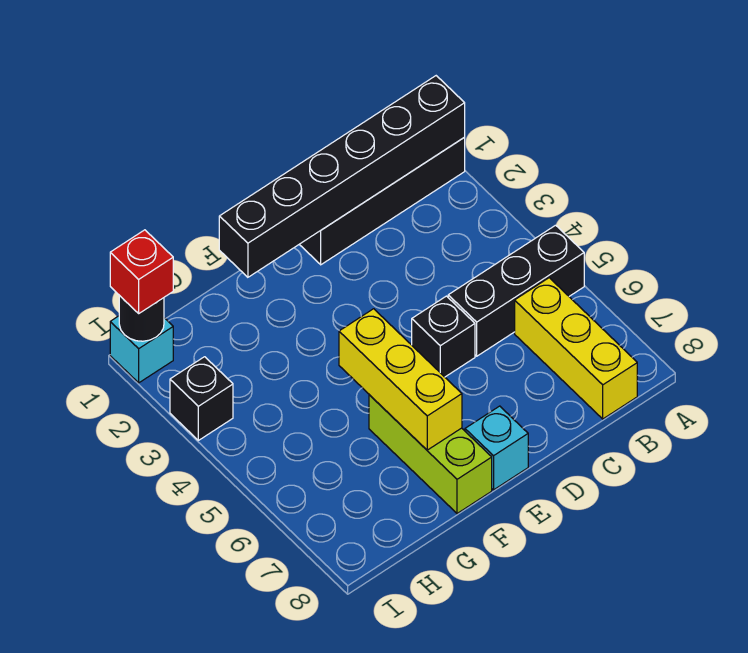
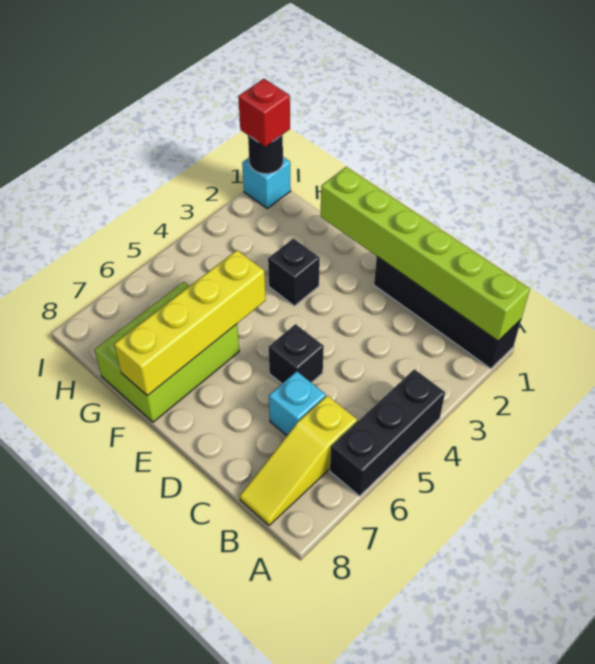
black brick A1:F1 level 2 -> lime brick A1:F1 level 2
black brick A5:C5 level 1 -> black brick A4:A6 level 1
yellow brick B6:B8 level 1 -> yellow slope B6:B8 level 1 top 6
cyan brick E8 level 1 -> cyan brick C6 level 1
yellow brick F5:F7 level 2 -> yellow brick F5:F8 level 2
lime brick F6:F8 level 1 -> lime brick F6:G8 level 1
black brick I3 level 1 -> black brick F3 level 1

